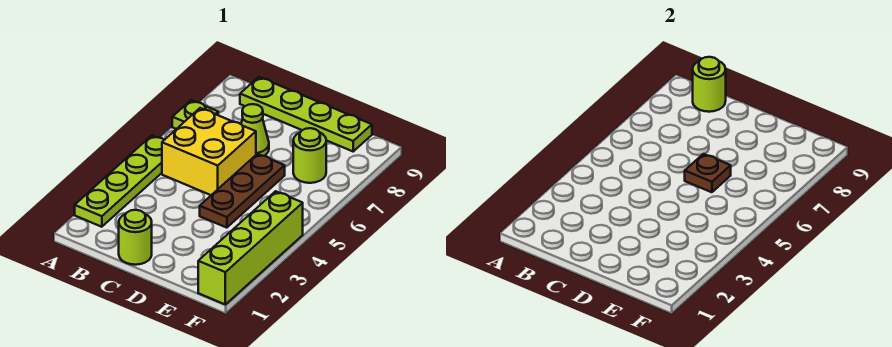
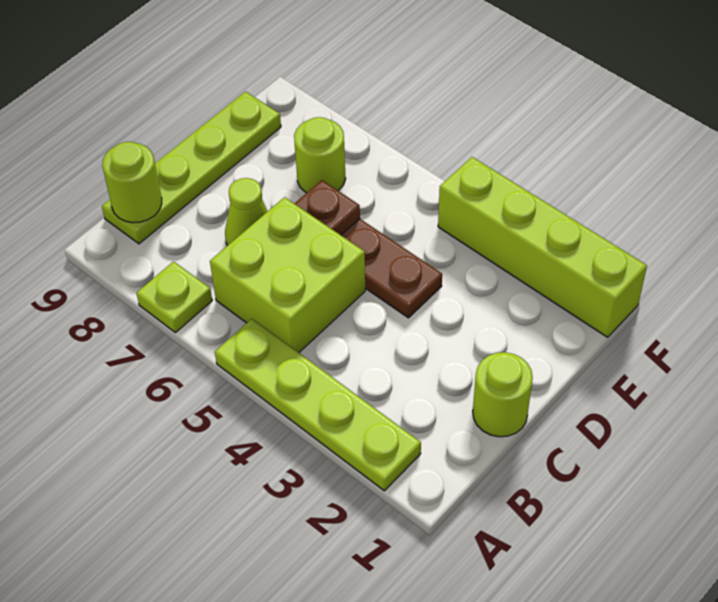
yellow brick B5:C6 level 1 -> lime brick B5:C6 level 1

